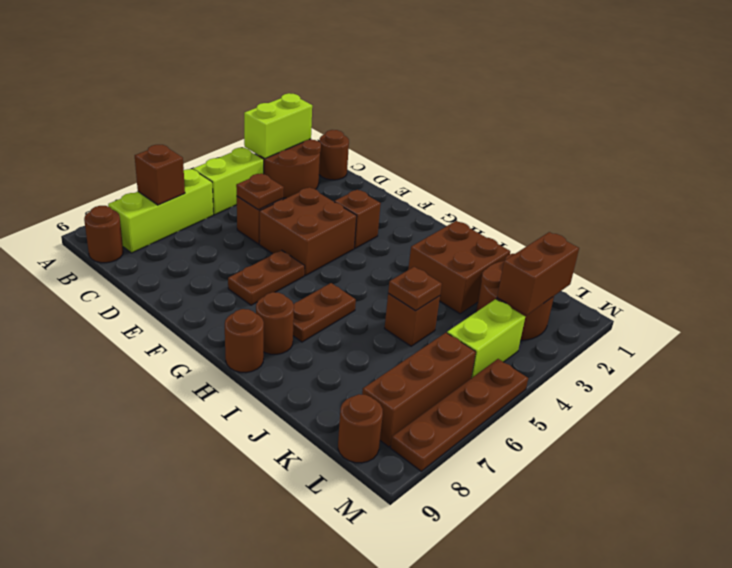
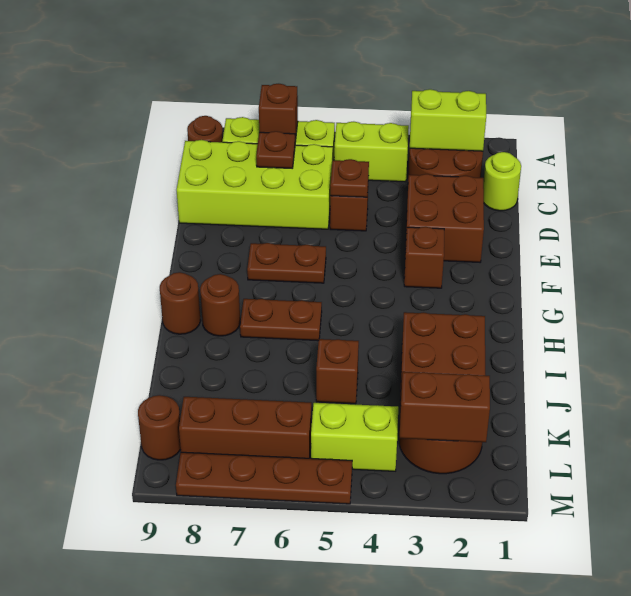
brown round brick C1 level 1 -> lime round brick C1 level 1
none -> lime brick C6:D9 level 1
brown brick E4:F5 level 1 -> brown brick D2:E3 level 1
brown plate J5 level 2 -> brown plate C7 level 2

